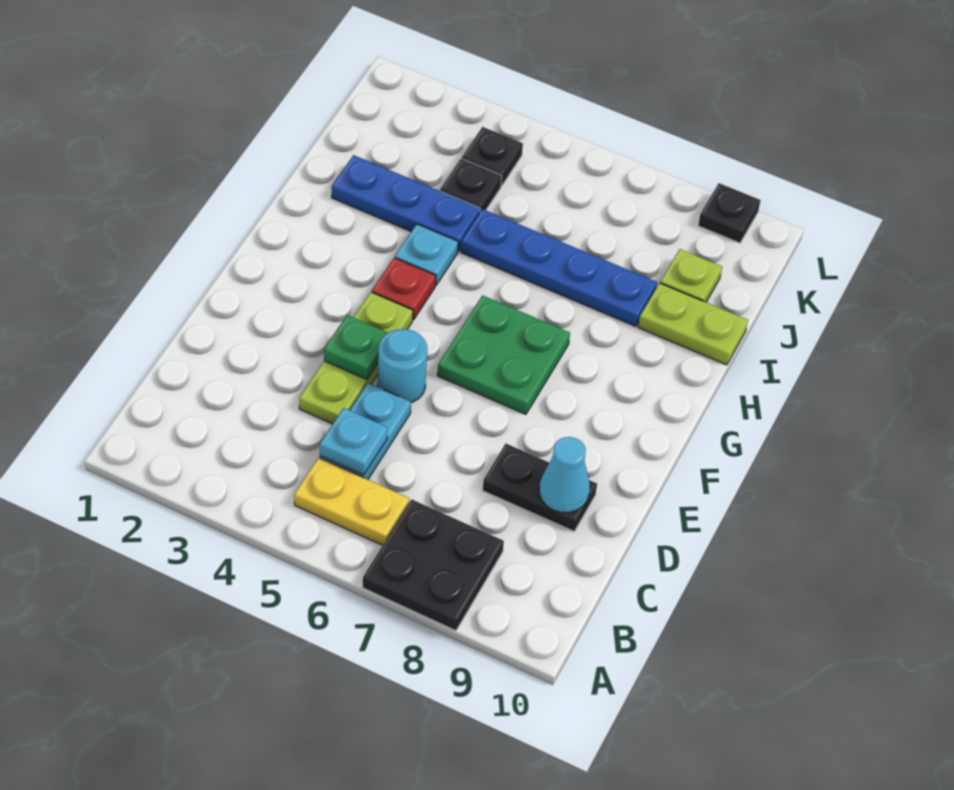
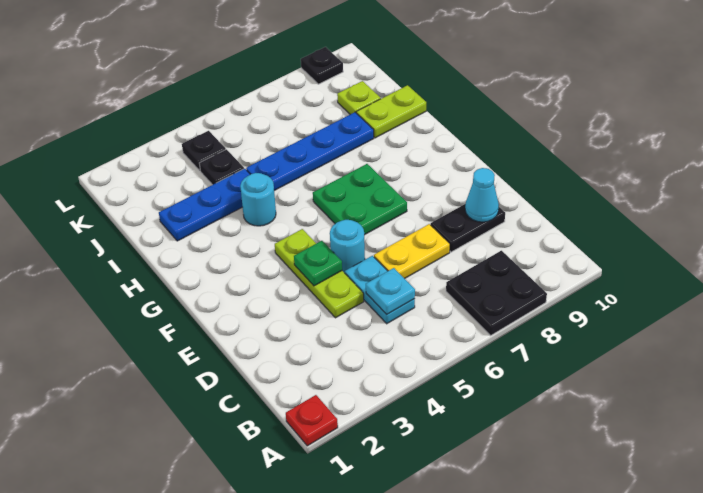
yellow plate B5:B6 level 1 -> yellow plate D6:D7 level 1
red plate G4 level 1 -> red plate A1 level 1
cyan plate H4 level 1 -> cyan round brick H4 level 1

